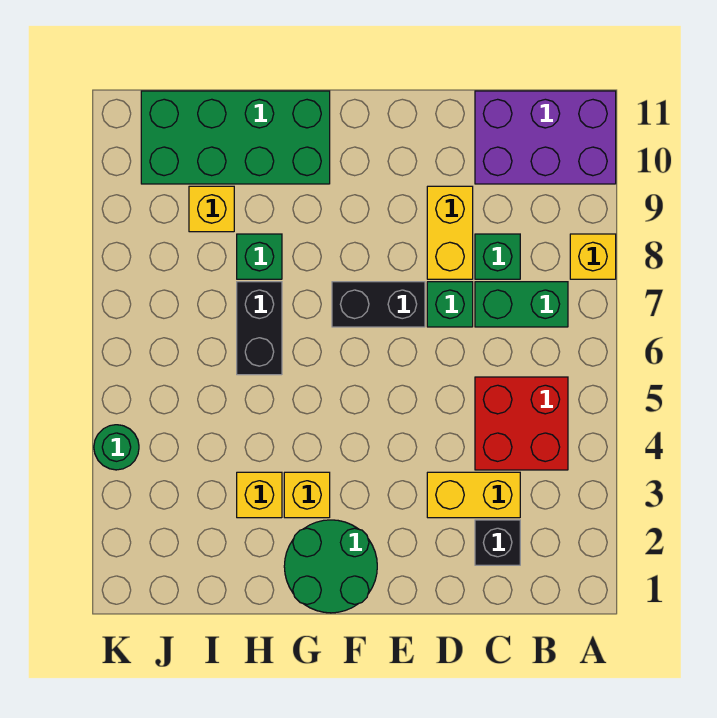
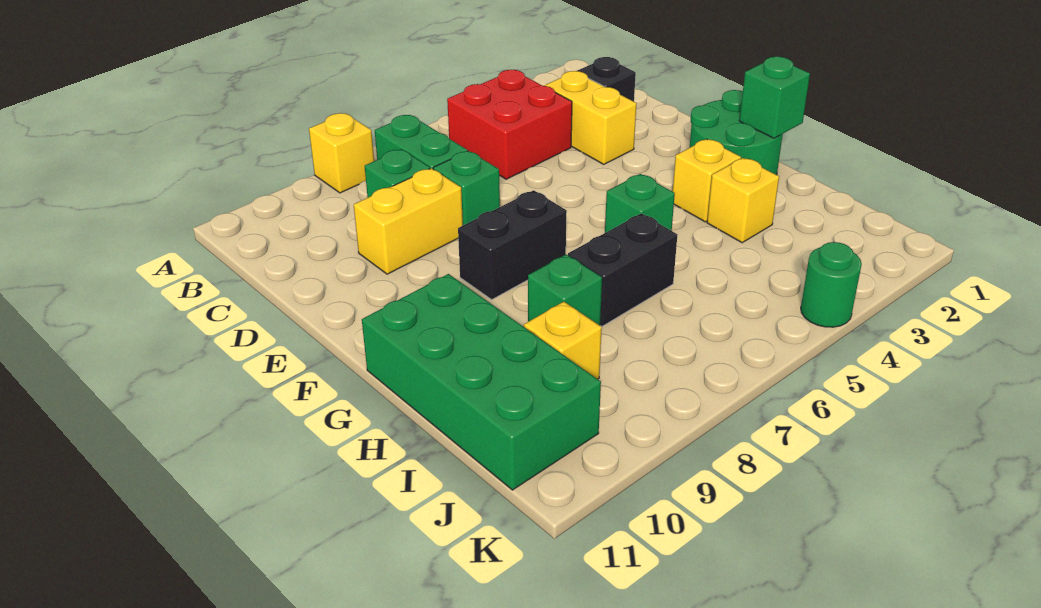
purple brick A10:C11 level 1 -> none
black brick E7:F7 level 1 -> black brick F7:F8 level 1
none -> green brick G1 level 2
none -> green brick G5 level 1

